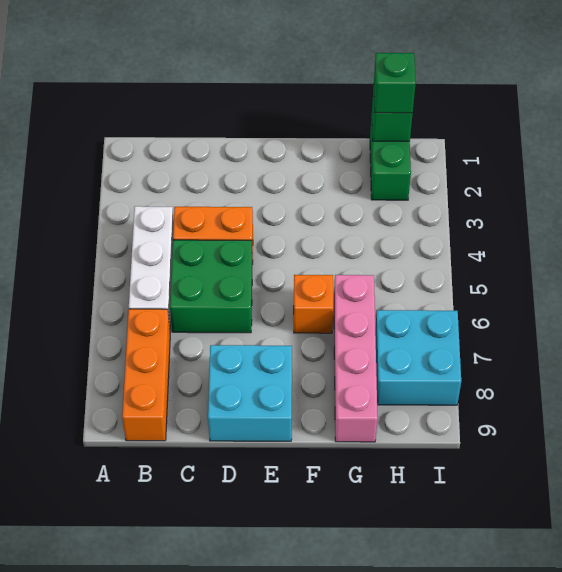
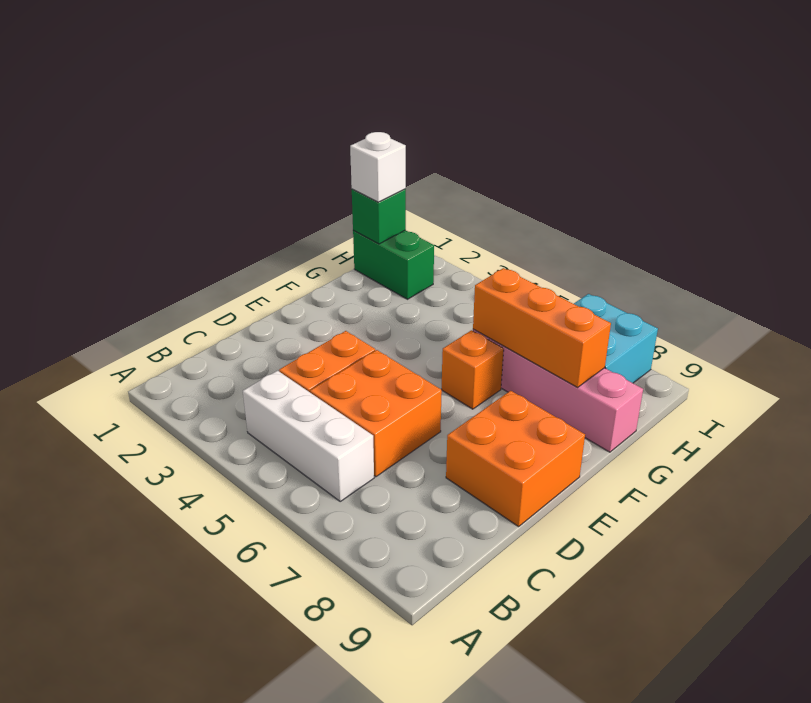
orange brick B7:B9 level 1 -> orange brick G6:G8 level 2
green brick C5:D6 level 1 -> orange brick C5:D6 level 1
cyan brick D8:E9 level 1 -> orange brick D8:E9 level 1
green brick H1 level 3 -> white brick H1 level 3

